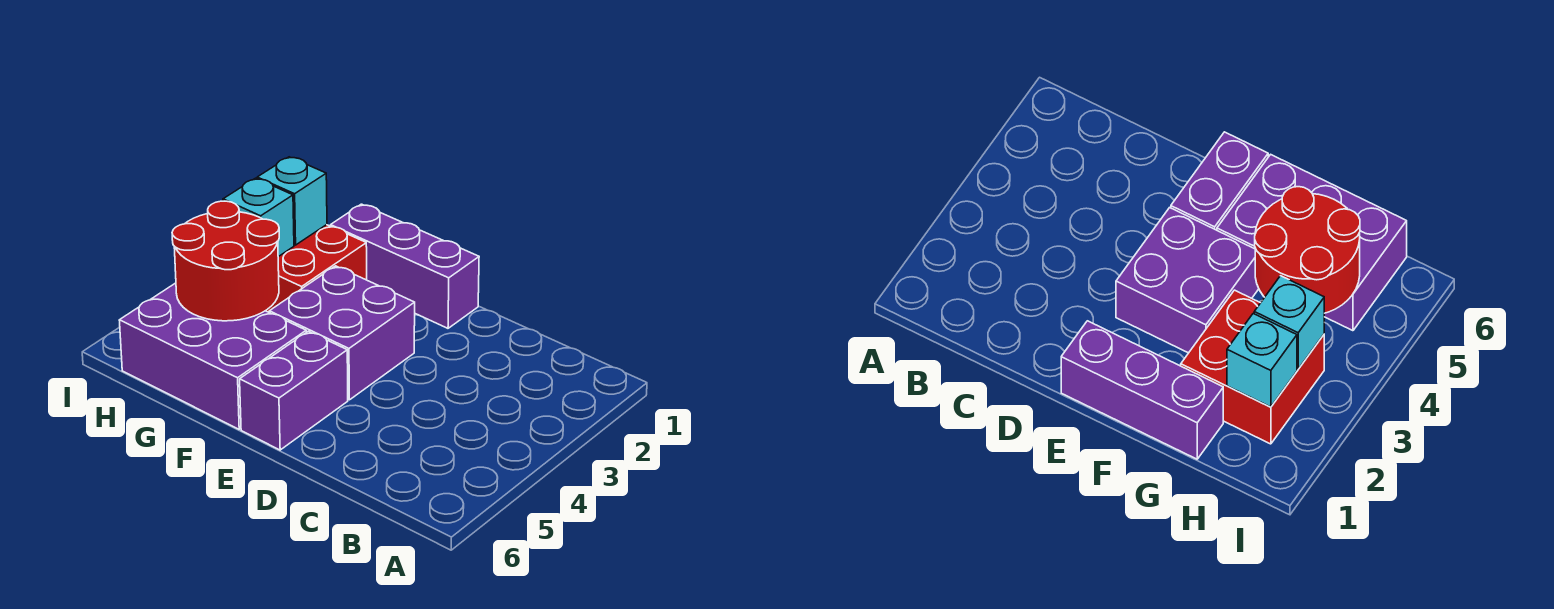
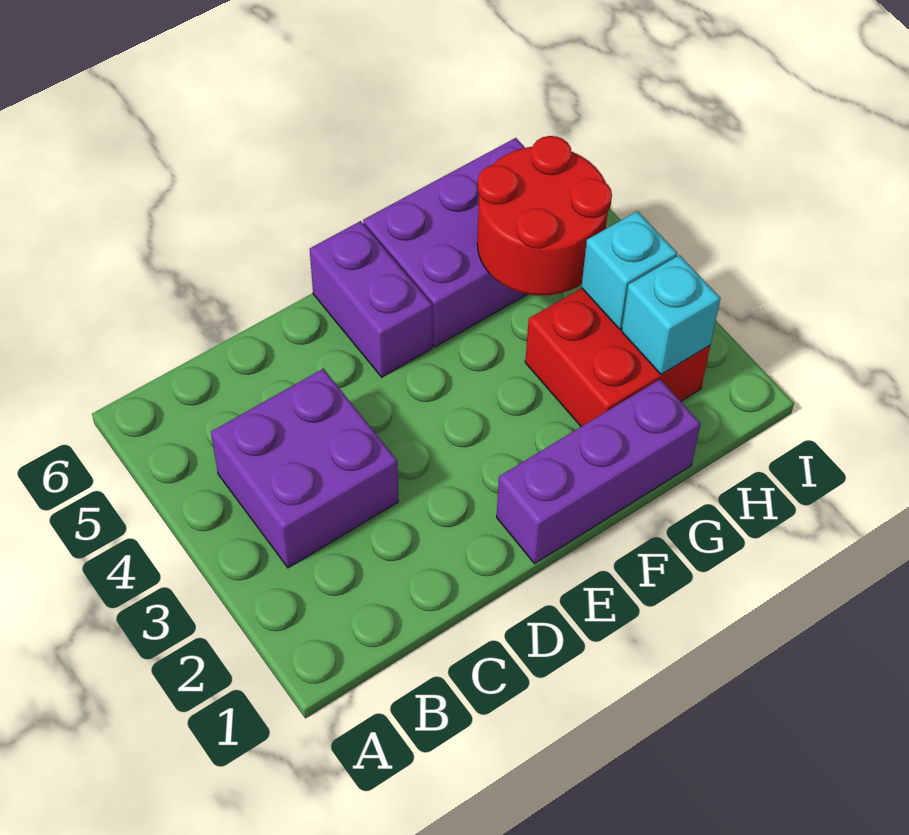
purple brick E3:F4 level 1 -> purple brick B3:C4 level 1

